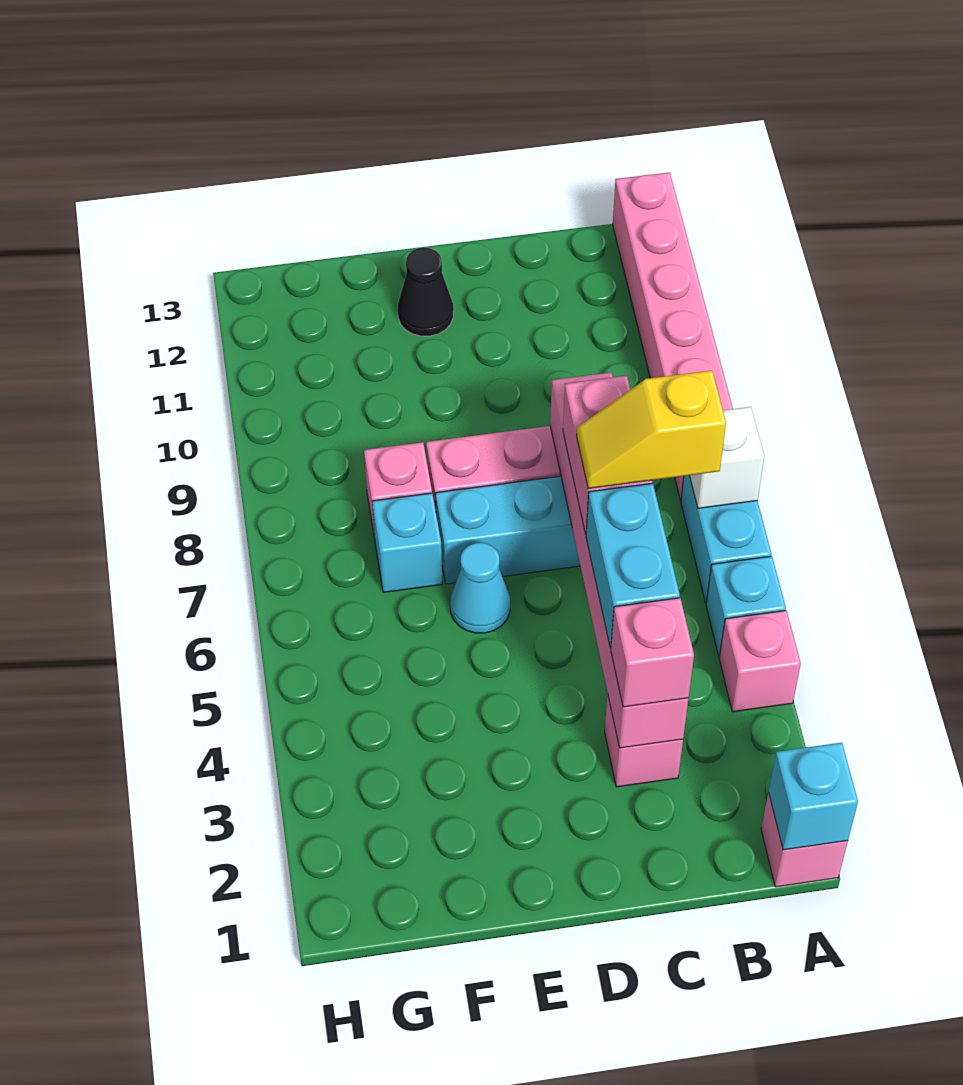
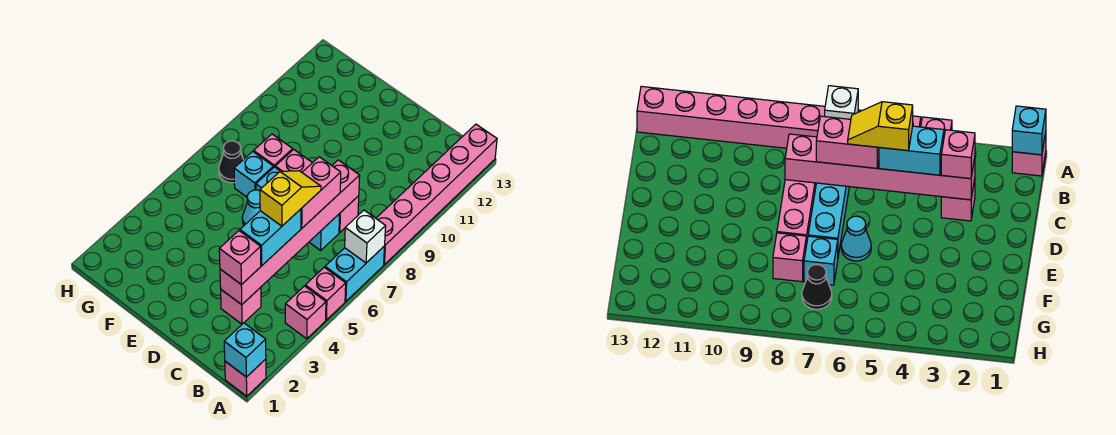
cyan brick A5 level 1 -> pink brick A5 level 1
yellow slope B6:C6 level 4 top B -> yellow slope C5:C6 level 4 top 5
black cone E12 level 1 -> black cone G7 level 1

